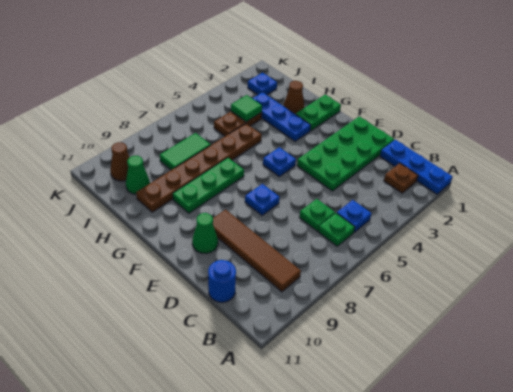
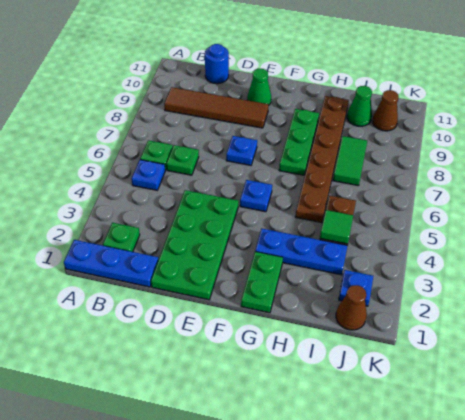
brown plate B2 level 1 -> green plate B2 level 1
brown cone H2 level 1 -> brown cone J1 level 1

